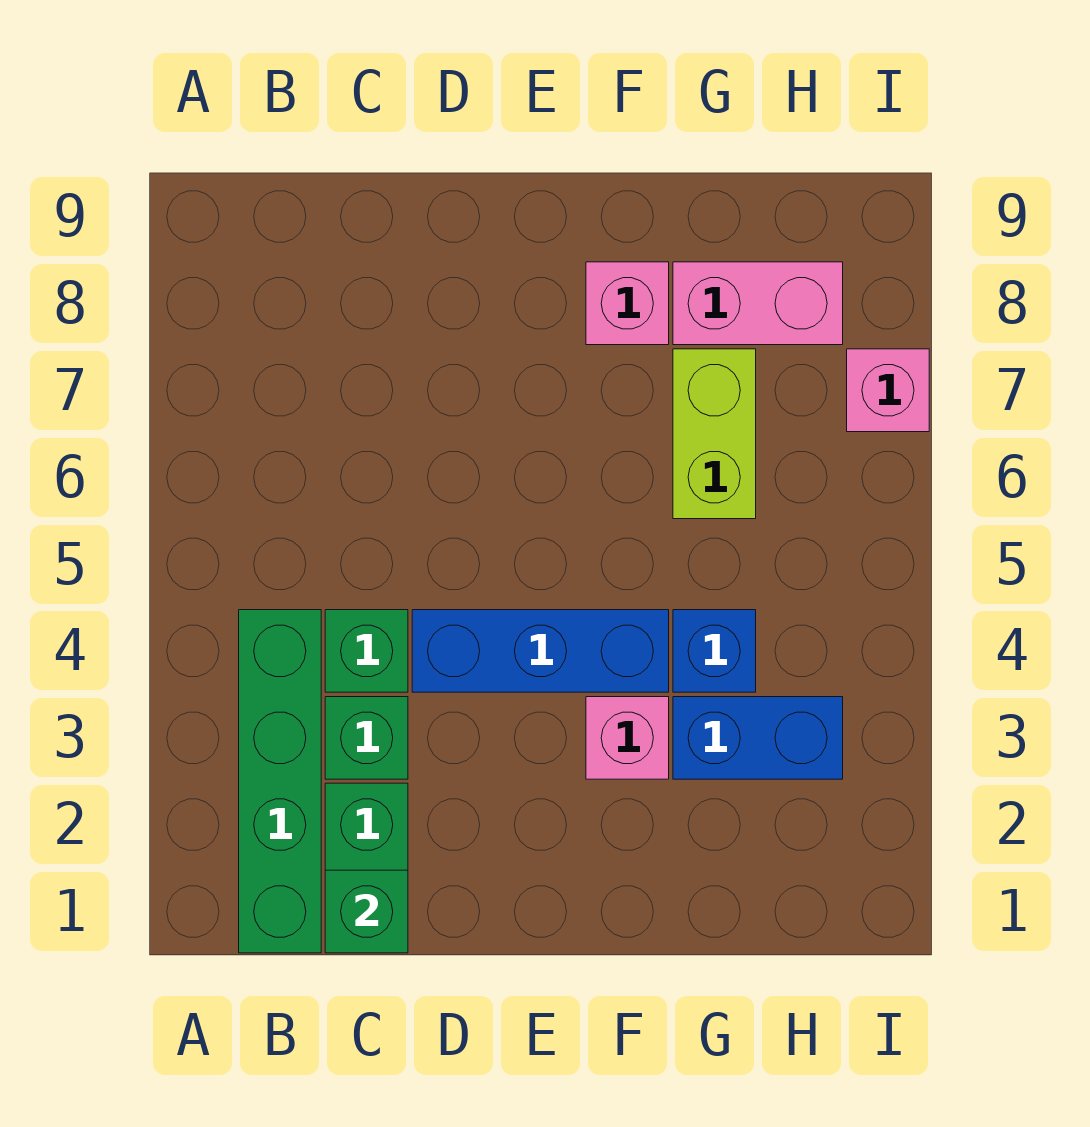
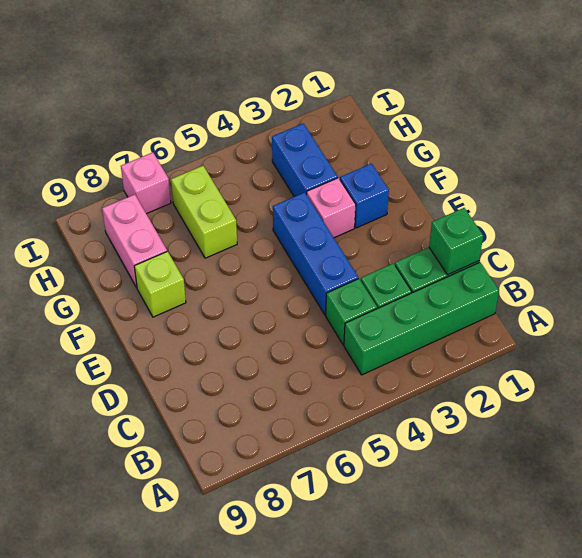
pink brick F8 level 1 -> lime brick F8 level 1
blue brick G4 level 1 -> blue brick F2 level 1
lime brick G6:G7 level 1 -> lime brick G6:H6 level 1

